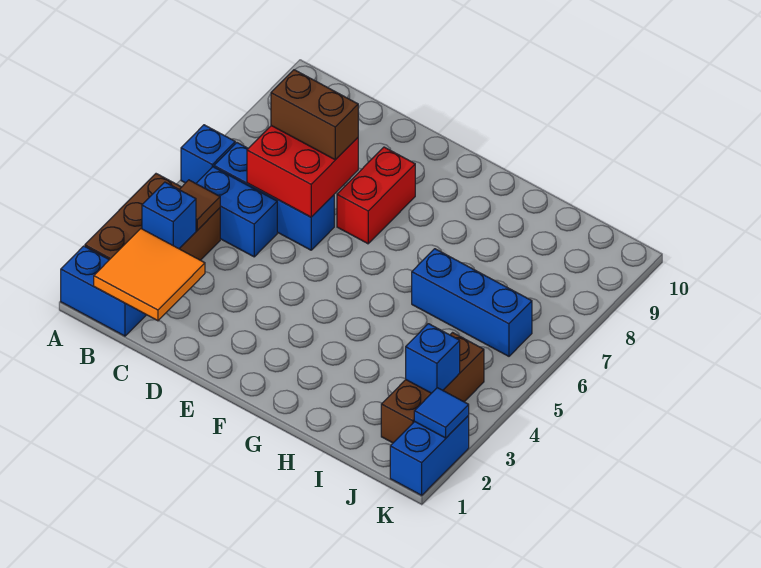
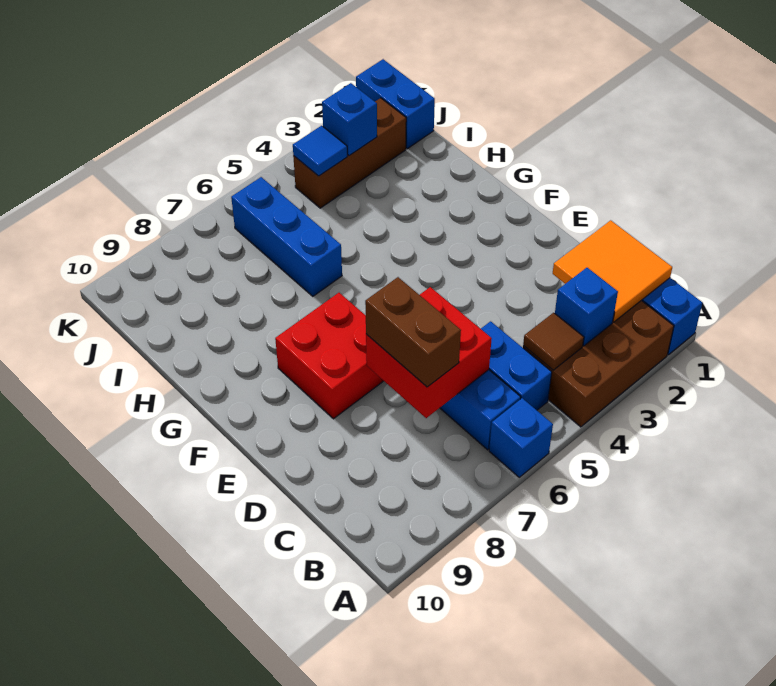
red brick E7:E8 level 1 -> red brick E7:F8 level 1
blue brick K1:K2 level 1 -> blue brick J1:K1 level 1
blue tile K2 level 2 -> blue tile J4 level 2

